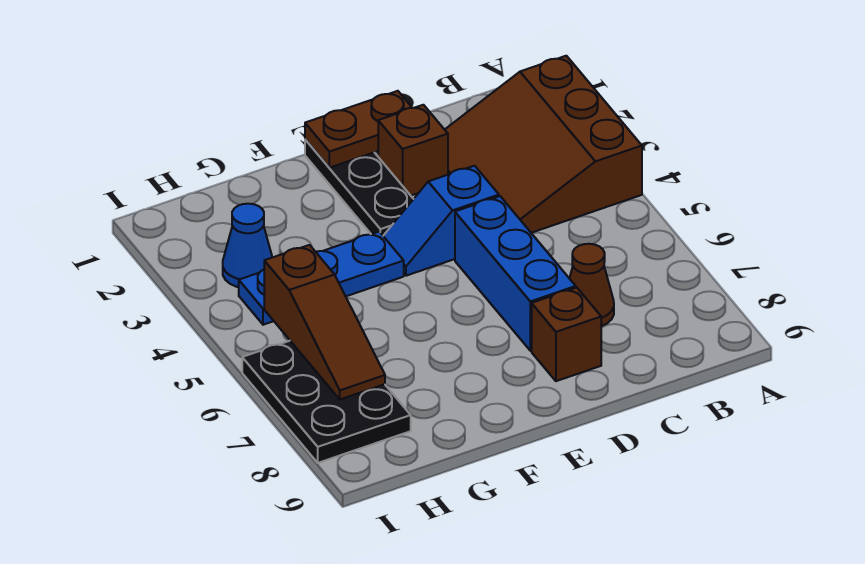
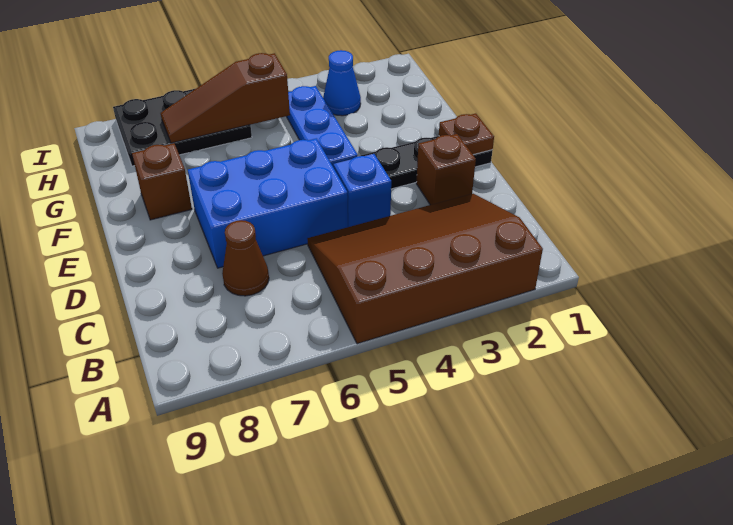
brown slope A2:C4 level 1 top A -> brown slope A2:C5 level 1 top A
brown plate D1:E1 level 2 -> brown plate E1 level 2
blue brick D5:D7 level 1 -> blue brick D5:E7 level 1
brown brick D8 level 1 -> brown brick F8 level 1

